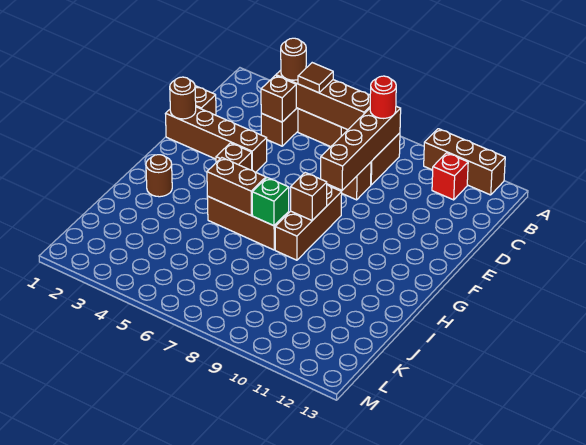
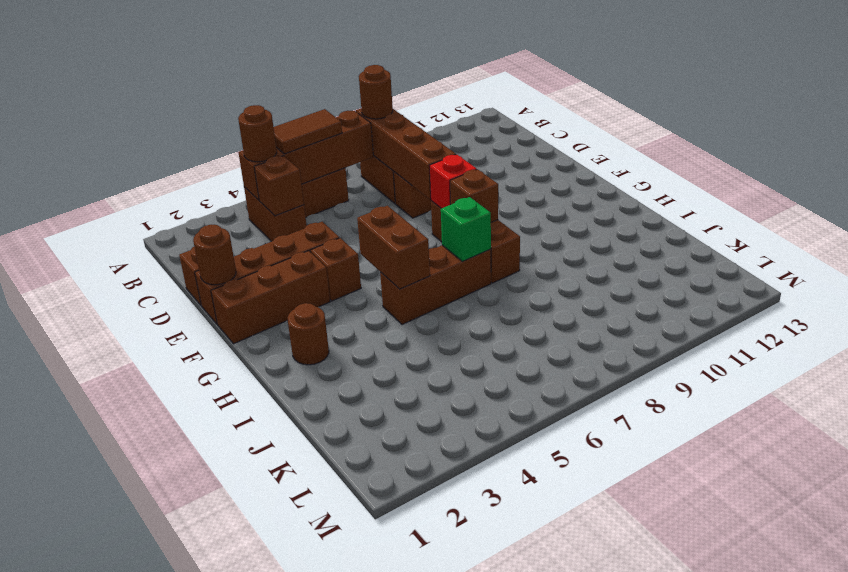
brown brick A10:A12 level 1 -> brown brick F1:F3 level 1
brown tile B5 level 3 -> brown tile B5:B6 level 3
red round brick B8 level 3 -> brown round brick B8 level 3
red brick B11 level 1 -> red brick F8 level 2
brown brick H5:H6 level 2 -> brown brick G5:H5 level 2

